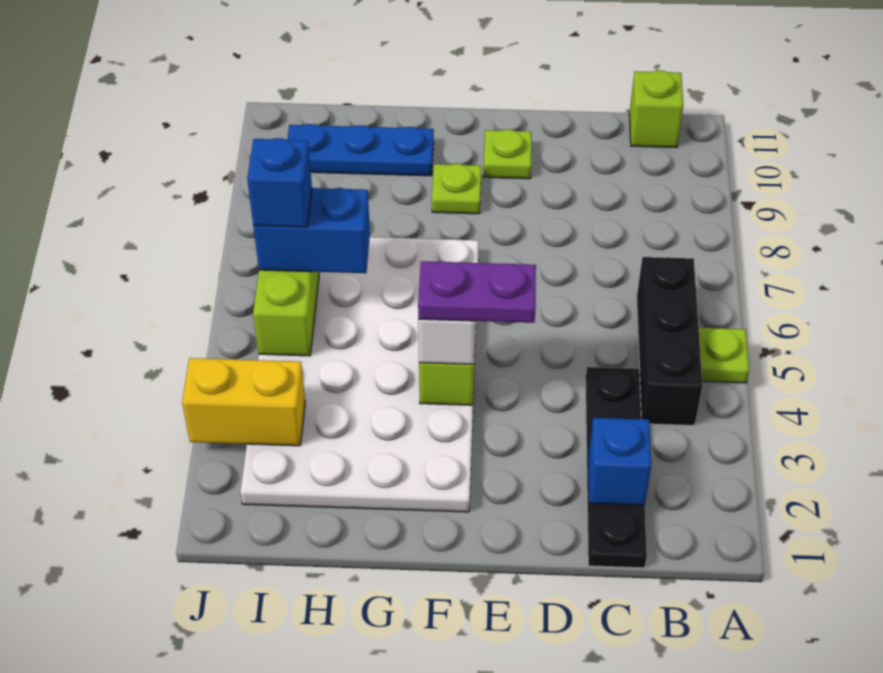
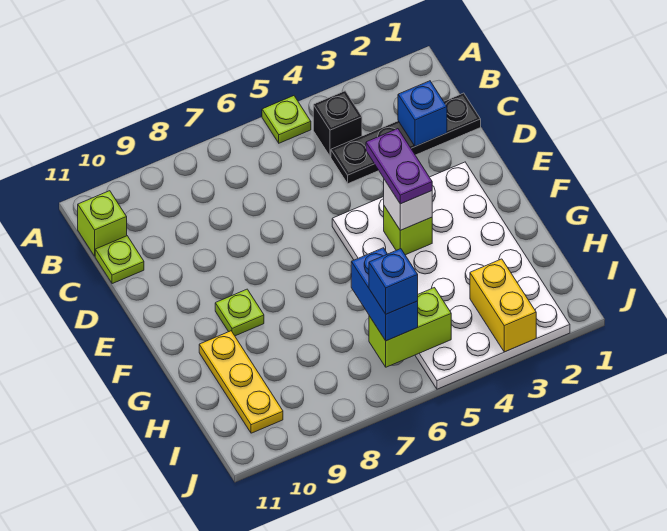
black brick B4:B6 level 1 -> black brick B4 level 1
lime plate E10 level 1 -> lime plate C11 level 1
white plate F2:I7 level 1 -> white plate E2:J5 level 1
blue plate G10:I10 level 1 -> yellow plate G10:I10 level 1

